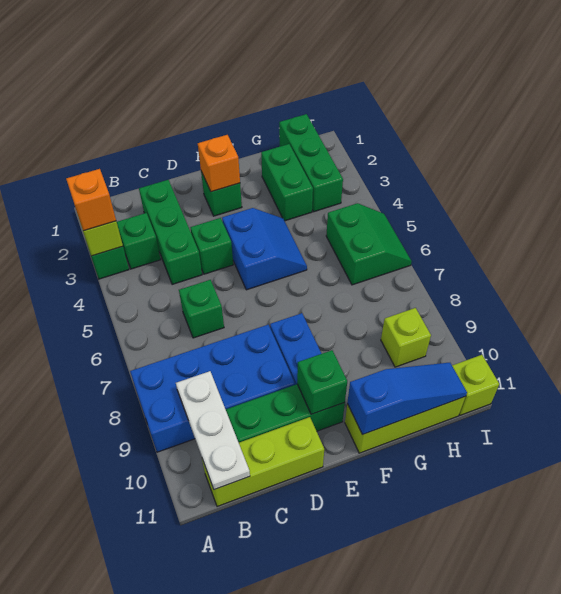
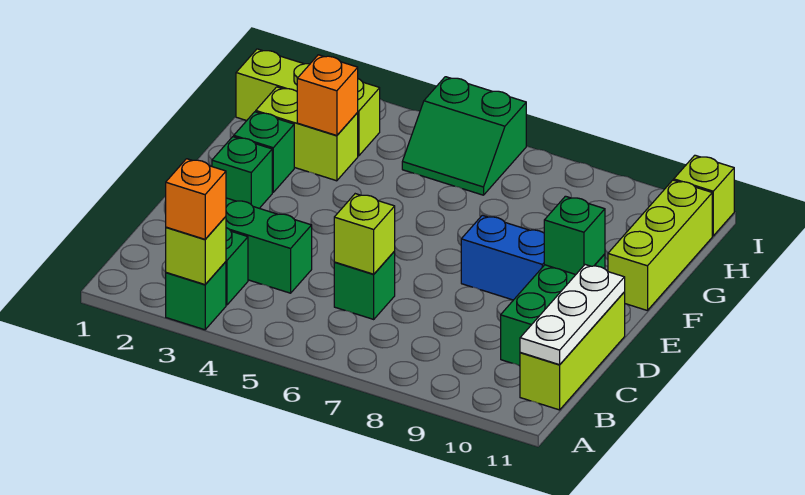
blue brick A8:D9 level 1 -> none
white plate B9:B11 level 2 -> white plate B11:D11 level 2
green brick D4 level 1 -> green brick F2 level 1
orange brick E2 level 2 -> orange brick G3 level 2
blue slope E4:F5 level 1 top E -> none
blue slope F11:H11 level 2 top F -> none
green brick G2:G3 level 1 -> lime brick G2:G3 level 1
green brick H1:H3 level 1 -> lime brick H1:H3 level 1
green slope H5:I6 level 1 top H -> green slope H5:I6 level 1 top I
lime brick H9 level 1 -> lime brick C6 level 2

